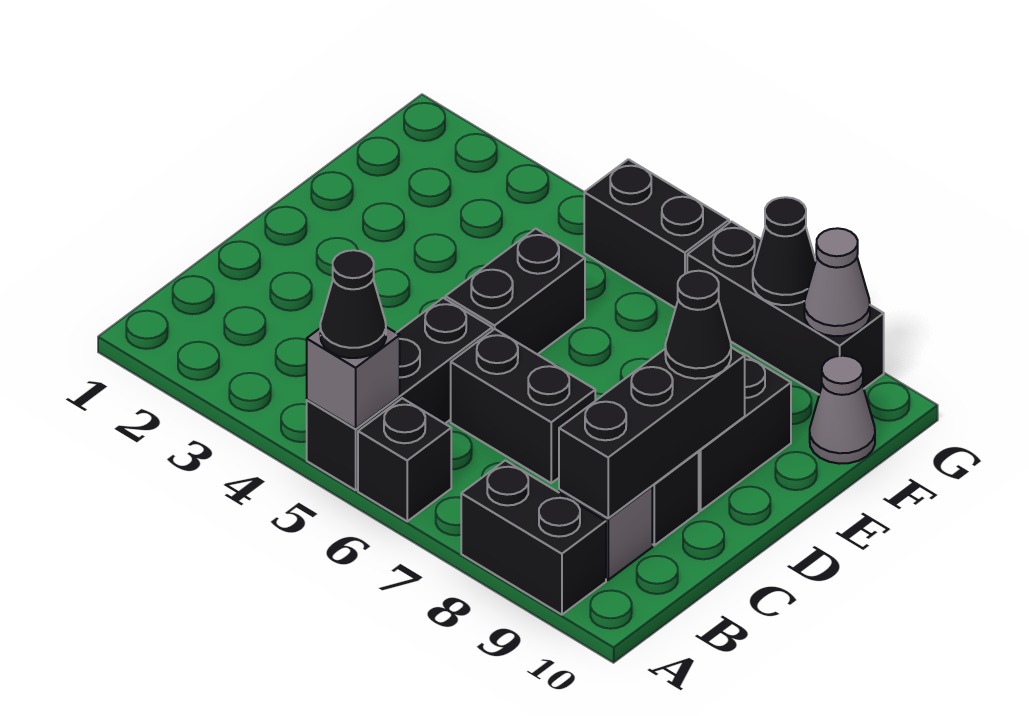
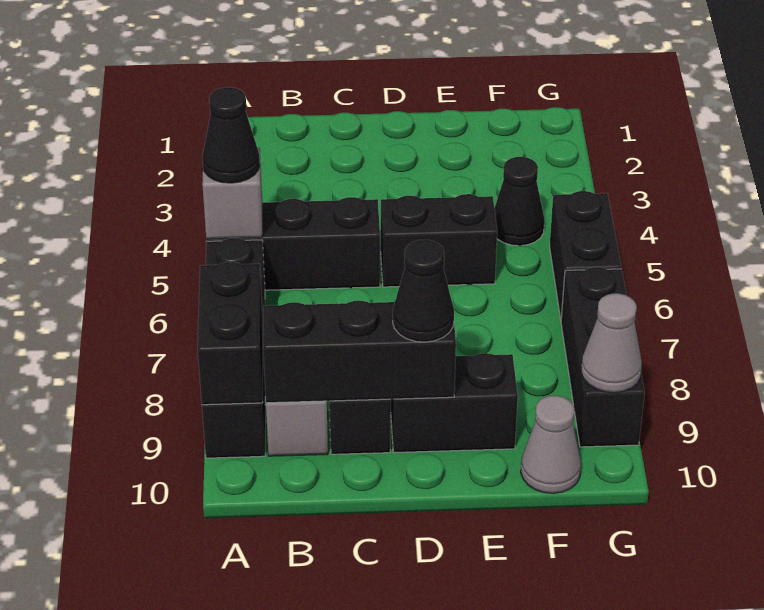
black brick C6:C7 level 1 -> black brick A8:A9 level 2
black cone G8 level 2 -> black cone F4 level 1

